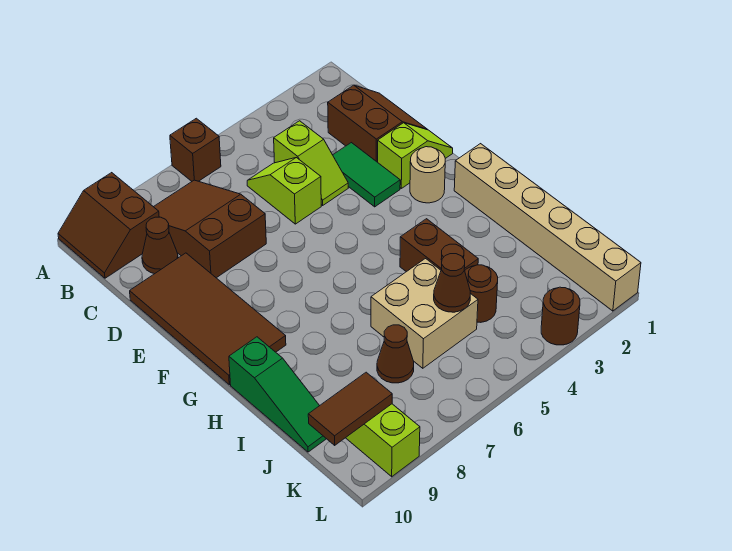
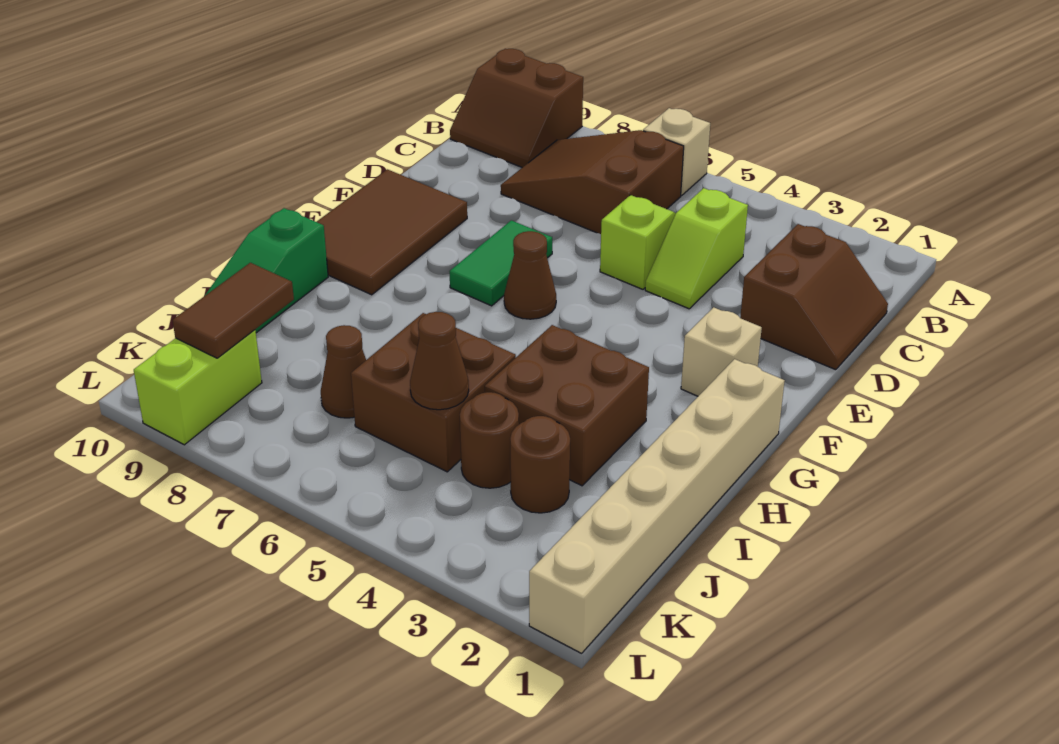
brown brick A6 level 1 -> tan brick A6 level 1
brown slope A9:B10 level 1 top 9 -> brown slope A9:B10 level 1 top A
brown slope B7:D8 level 1 top D -> brown slope B6:C8 level 1 top 6
brown cone C9 level 1 -> brown cone F6 level 1
green tile D3:E3 level 1 -> green tile E7:F7 level 1
brown tile D9:G10 level 1 -> brown tile E9:G10 level 1
lime slope E1:E2 level 1 top 2 -> none
tan round brick F2 level 1 -> tan brick F2 level 1
brown brick H4:I4 level 1 -> brown brick H3:I4 level 1
tan brick I5:J6 level 1 -> brown brick I5:J6 level 1
brown tile K9:K10 level 2 -> brown tile J9:K9 level 2
brown round brick L3 level 1 -> brown round brick J3 level 1

